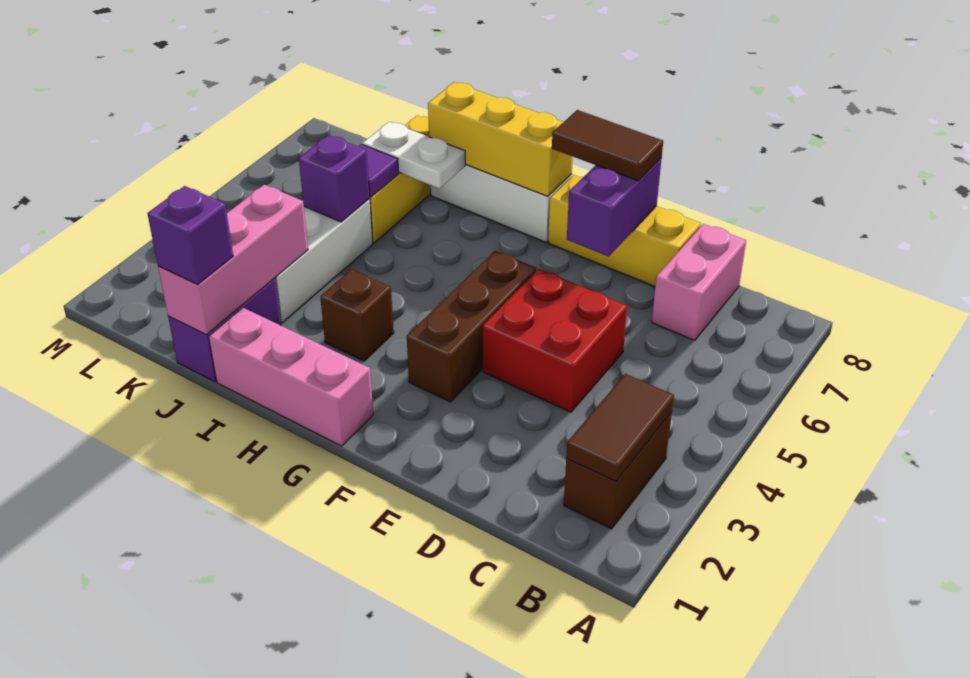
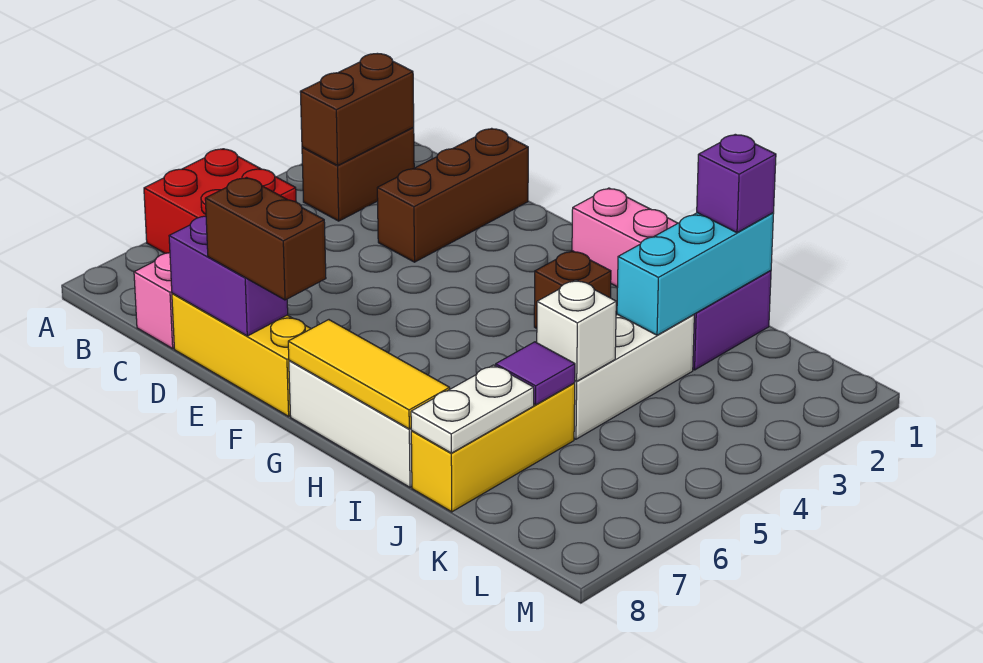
brown tile B2:B3 level 2 -> brown brick B2:B3 level 2
red brick D4:E5 level 1 -> red brick A5:B6 level 1
purple brick E7:E8 level 2 -> purple brick D8:E8 level 2
brown tile E8:F8 level 3 -> brown brick E8:F8 level 3
brown brick F3:F5 level 1 -> brown brick D1:D3 level 1
yellow brick G8:I8 level 2 -> yellow tile G8:I8 level 2
white plate I7:J7 level 2 -> white plate J7:J8 level 2
pink brick J1:J3 level 2 -> cyan brick J1:J3 level 2
purple brick J5 level 2 -> white brick J5 level 2

